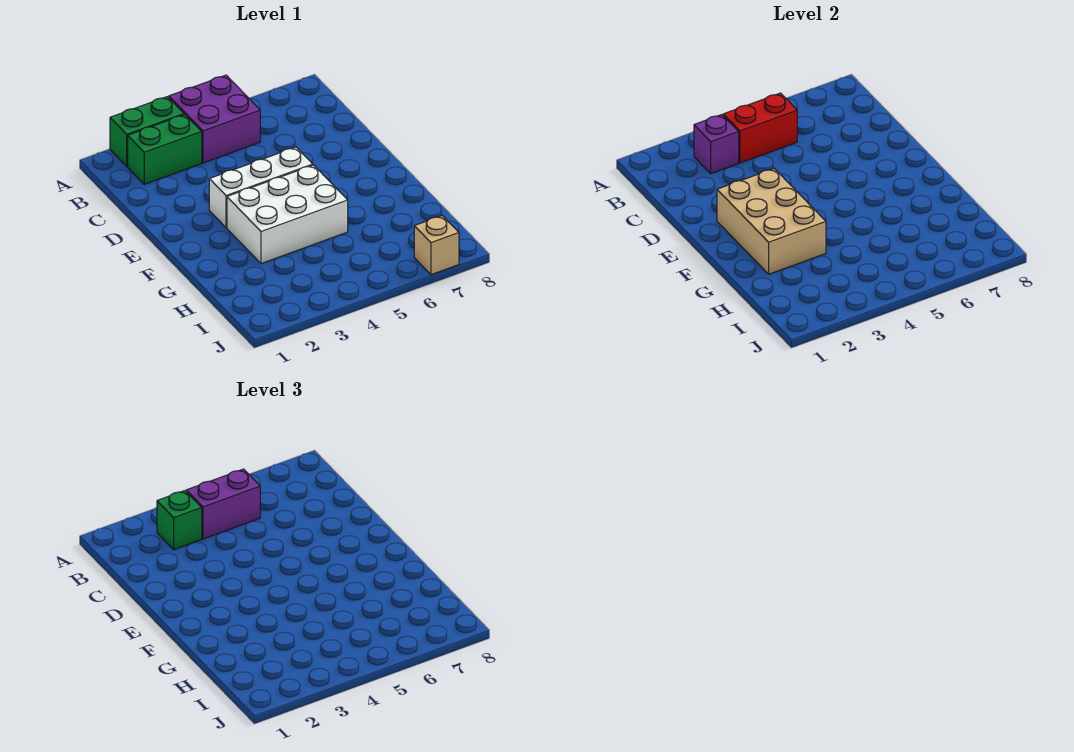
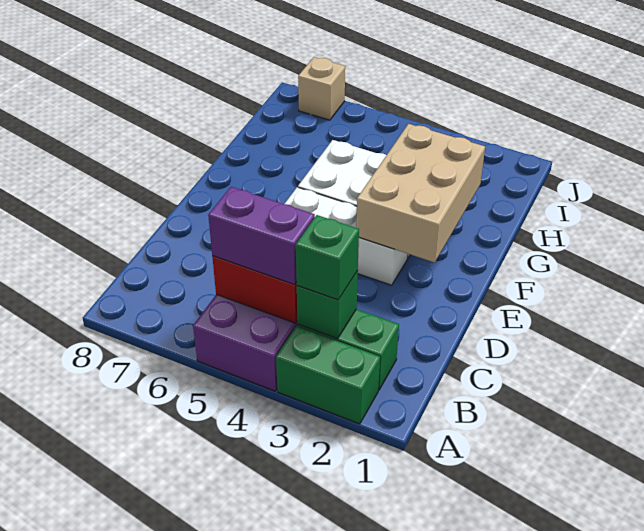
purple brick B3 level 2 -> green brick B3 level 2

